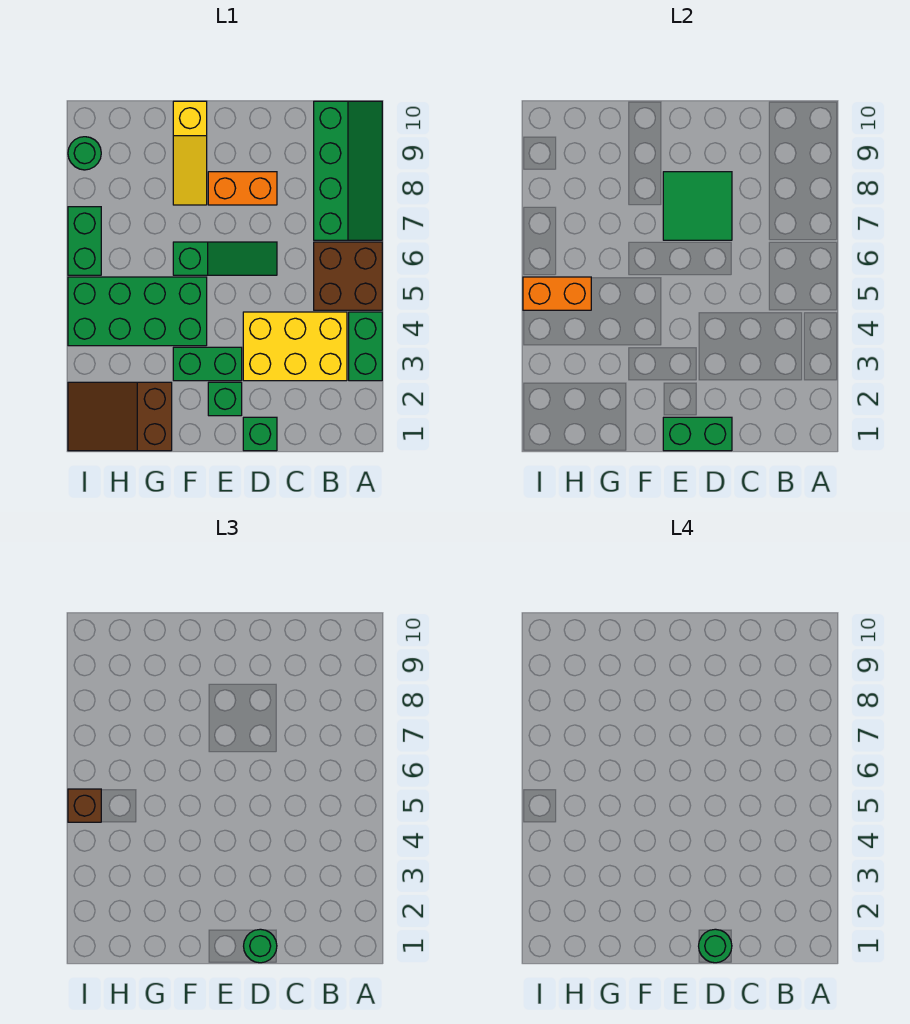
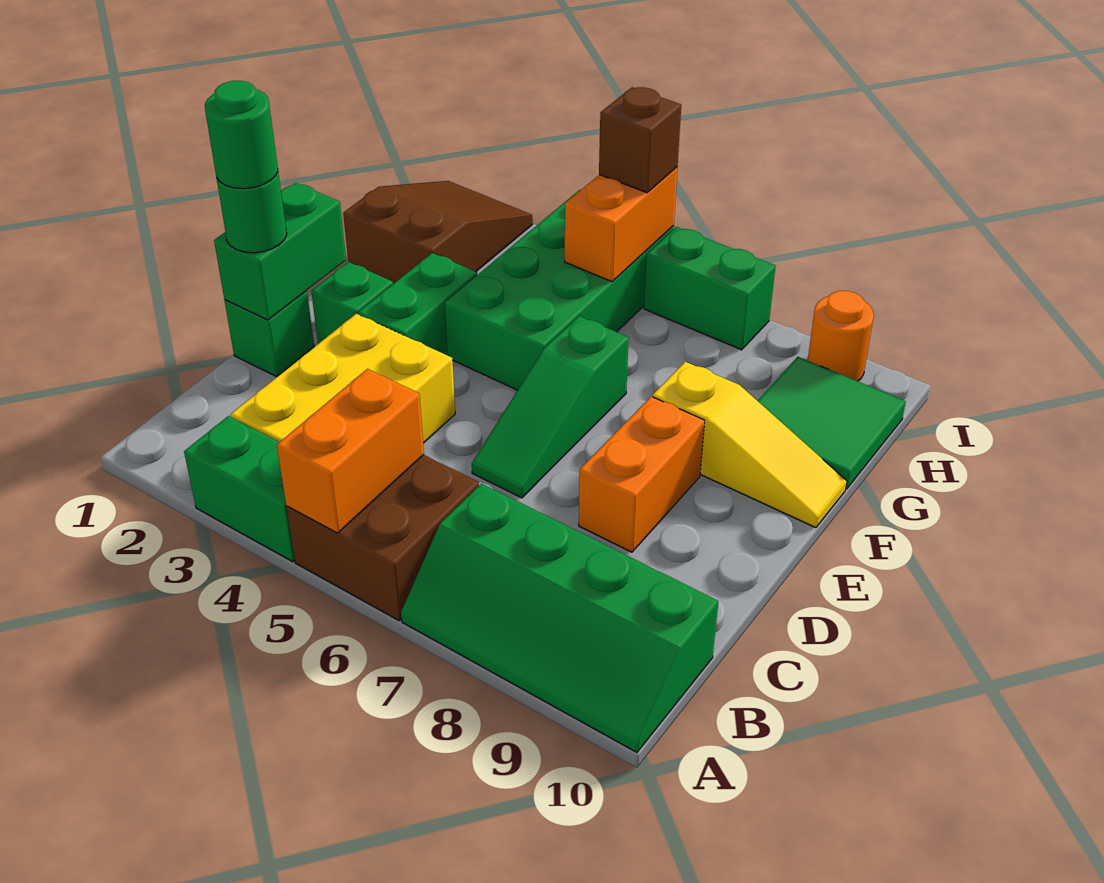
none -> orange brick A5:B5 level 2
green tile D7:E8 level 2 -> green tile G9:H10 level 1
yellow slope F8:F10 level 1 top 10 -> yellow slope F8:F10 level 1 top 8
green round brick I9 level 1 -> orange round brick I9 level 1

